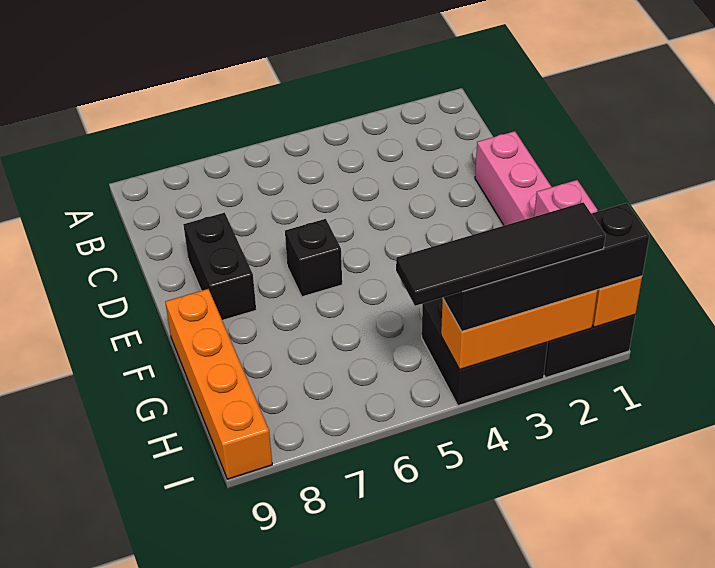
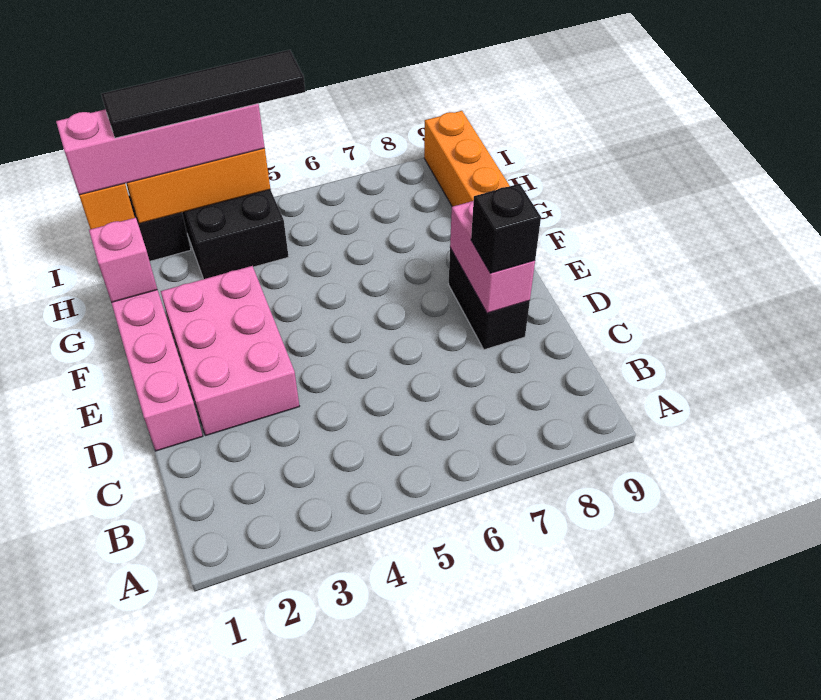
none -> pink brick D2:F3 level 1
none -> pink brick D8:E8 level 2
black brick E6 level 1 -> black brick D8 level 3
black brick I1:I4 level 3 -> pink brick I1:I4 level 3

